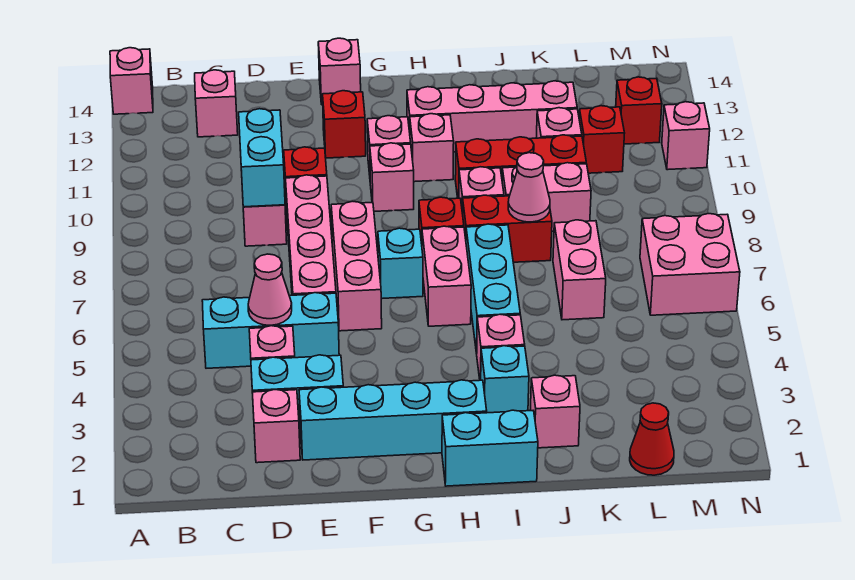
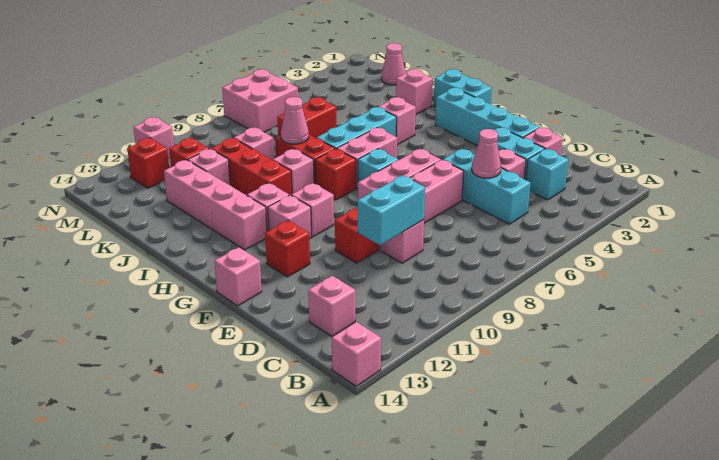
cyan brick I3 level 1 -> cyan brick C3 level 1
pink brick J9:K9 level 1 -> pink brick K9 level 1
pink brick K6:K7 level 1 -> red brick K6:K7 level 1
red cone L1 level 1 -> pink cone L1 level 1

